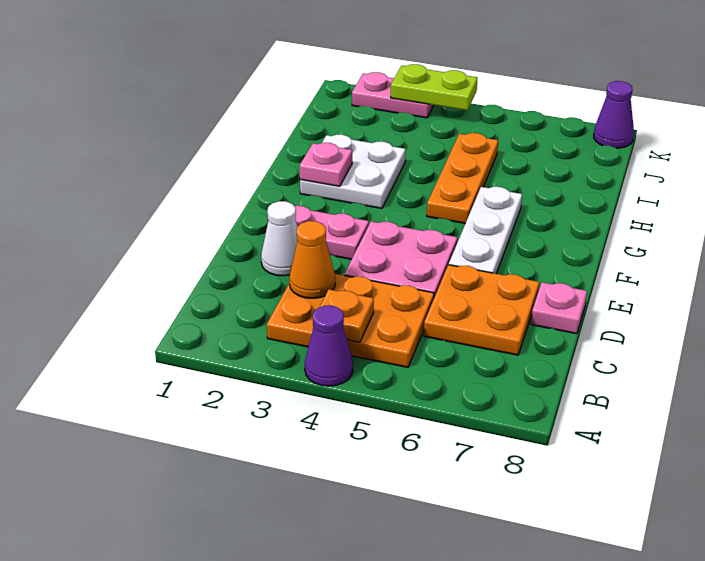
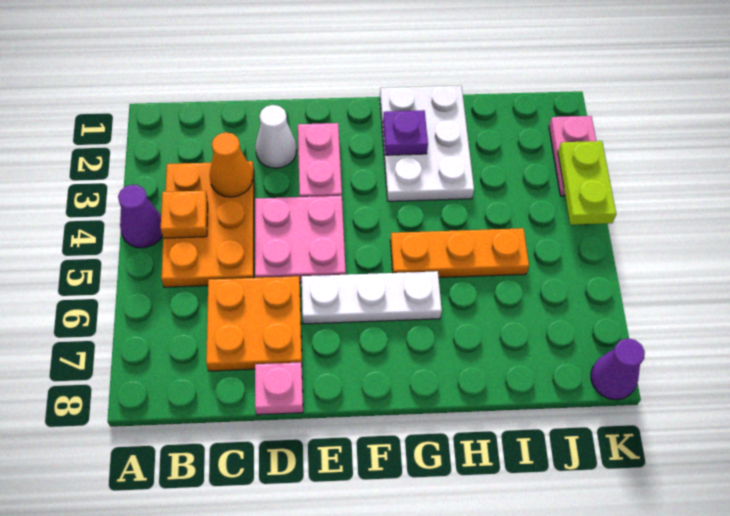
white plate G2:H3 level 1 -> white plate G1:H3 level 1
pink plate G2 level 2 -> purple plate G2 level 2

